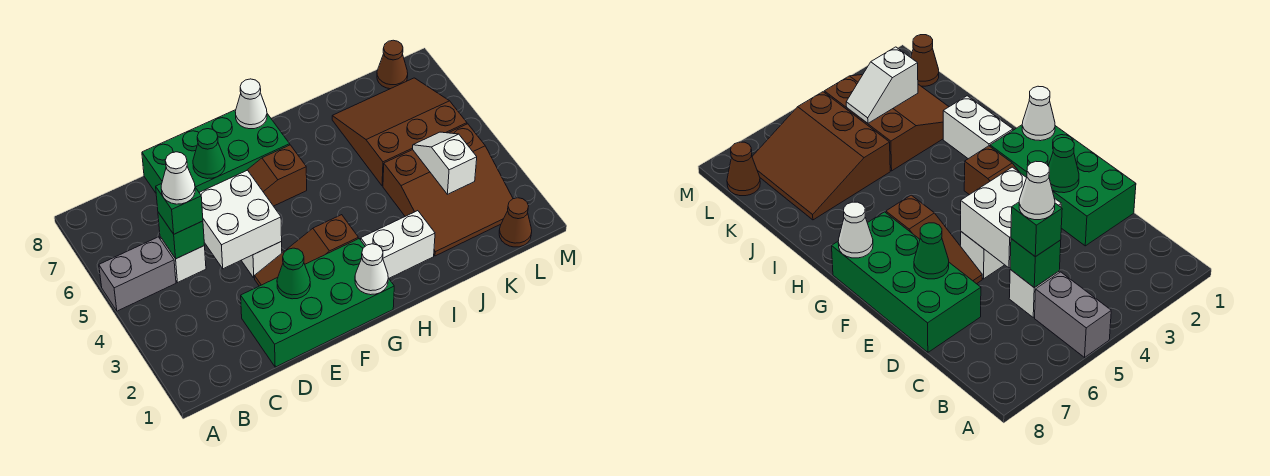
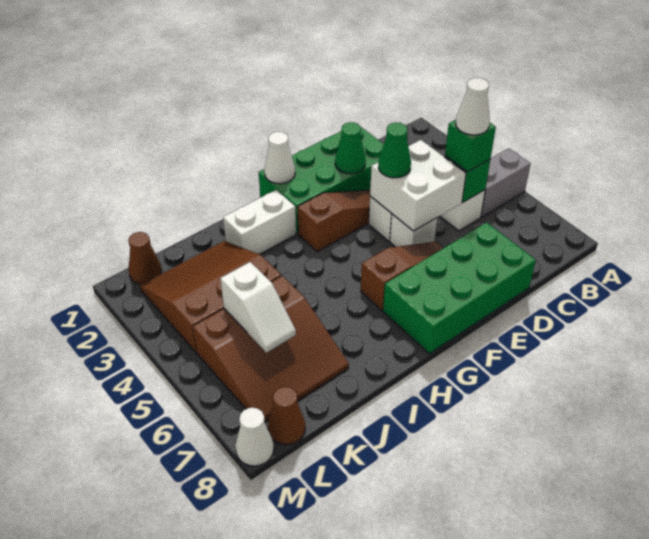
green cone E7 level 2 -> green cone E4 level 3
white cone G8 level 2 -> white cone M8 level 1
white slope K3:K4 level 2 top 3 -> white slope K5:K6 level 2 top 5

